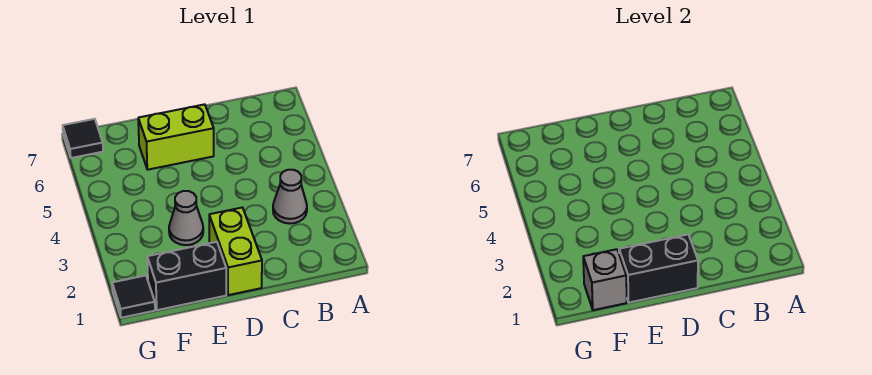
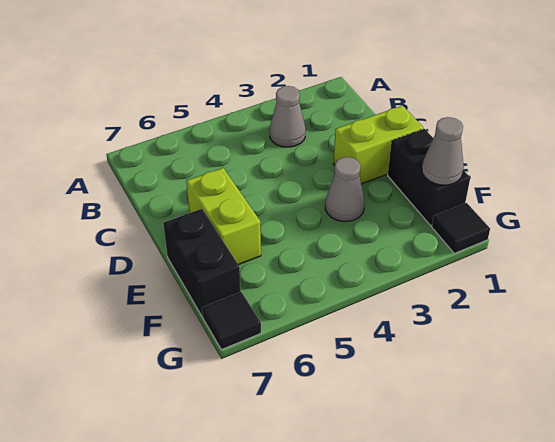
black brick D1:E1 level 2 -> black brick E7:F7 level 1
grey brick F1 level 2 -> grey cone F1 level 2

